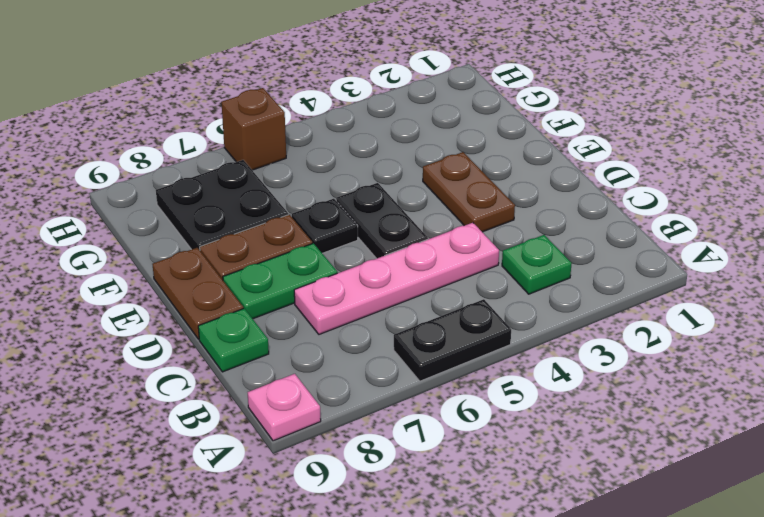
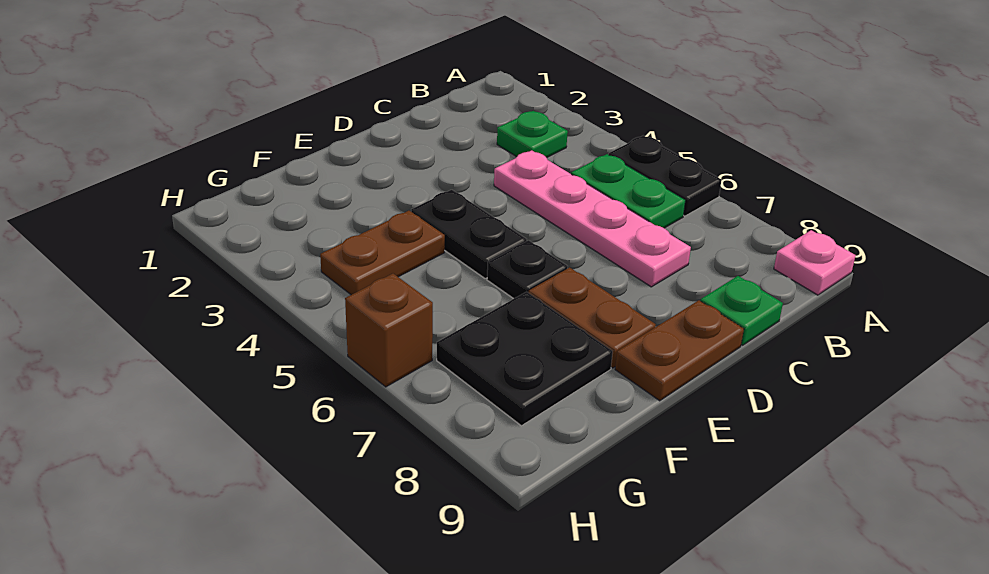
brown plate D3:E3 level 1 -> brown plate F4:G4 level 1
black plate D5:E5 level 1 -> black plate E4:E5 level 1
green plate D7:D8 level 1 -> green plate B5:B6 level 1

